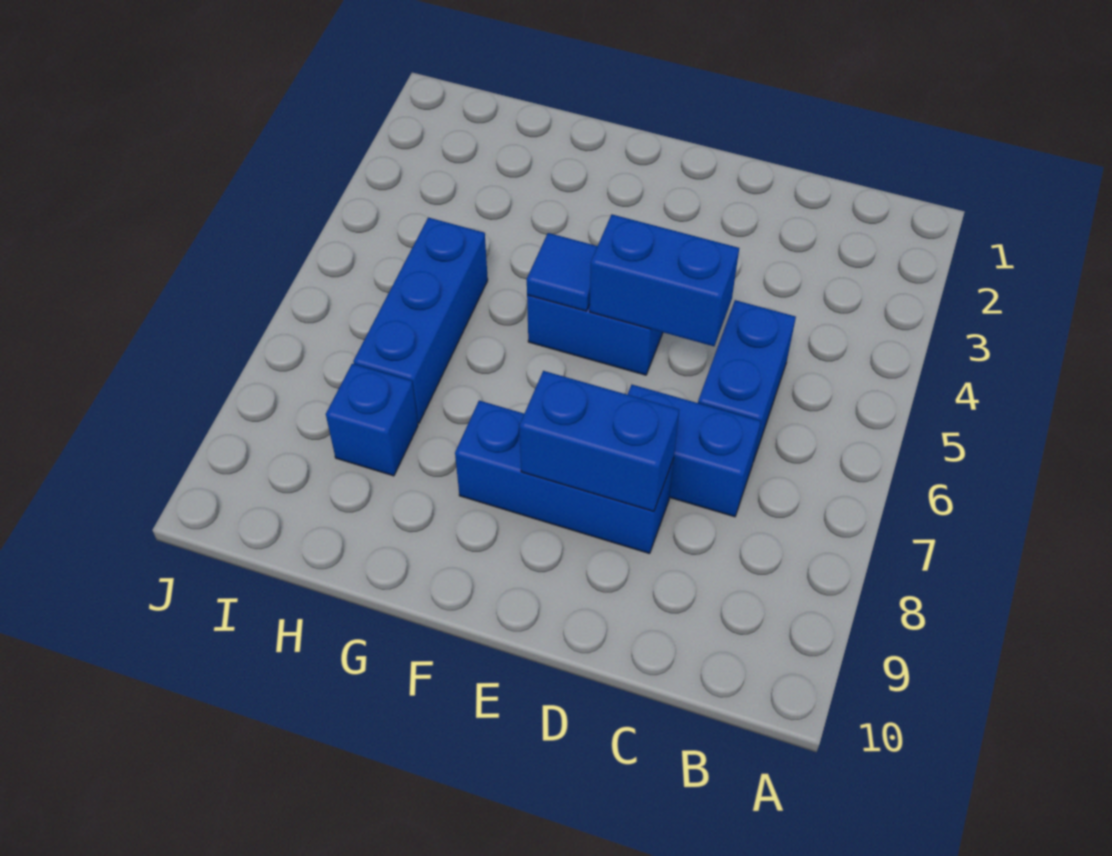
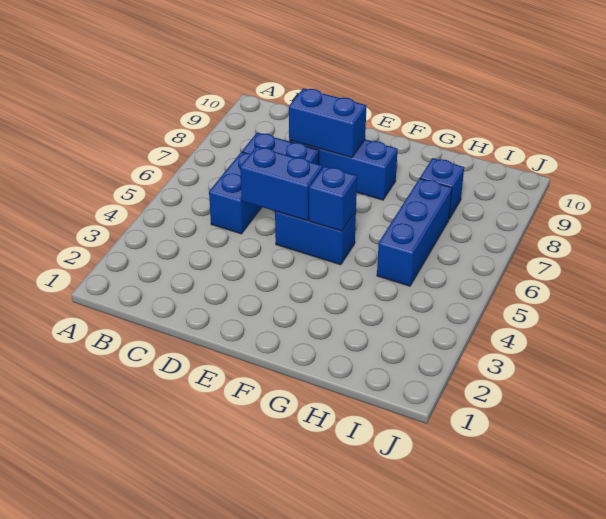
blue tile F5 level 2 -> blue brick F5 level 2

